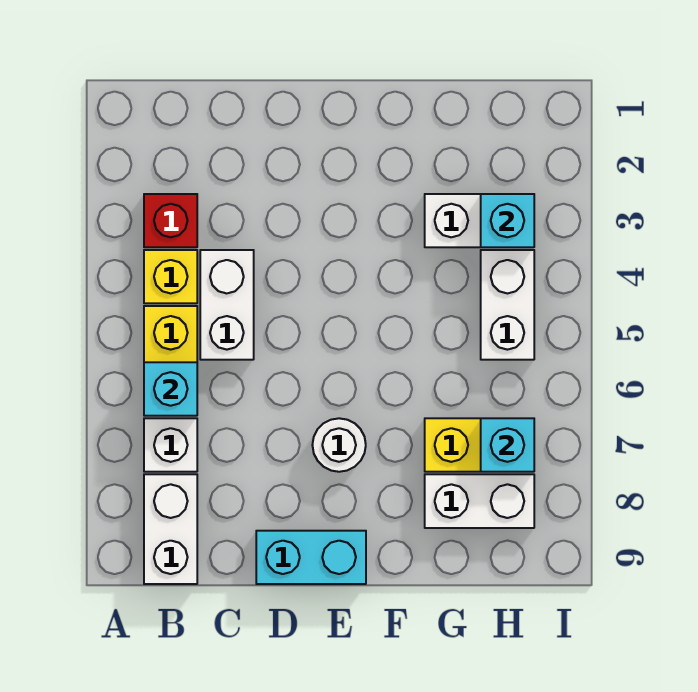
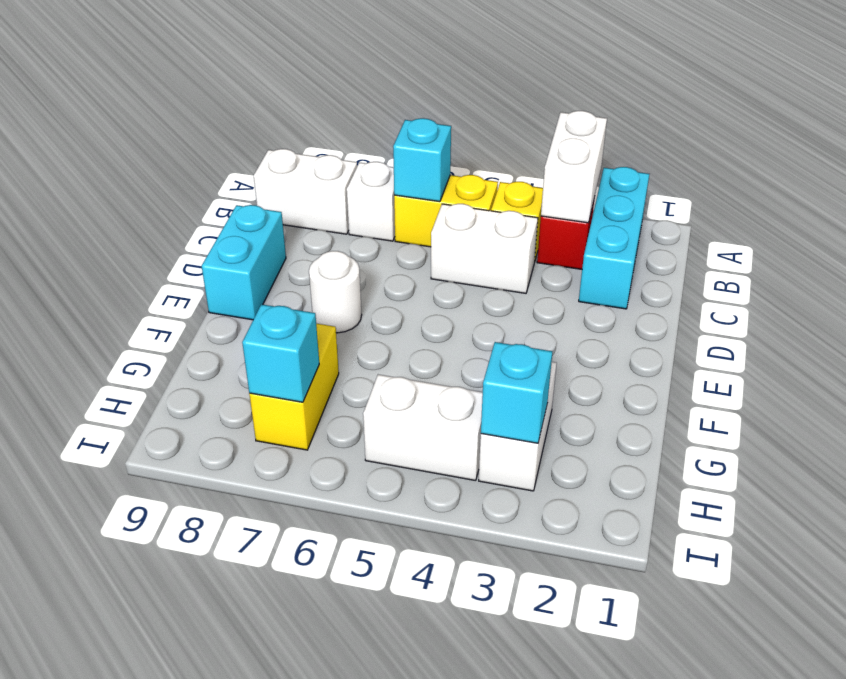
none -> cyan brick A2:C2 level 1
white brick G8:H8 level 1 -> white brick A3:B3 level 2

